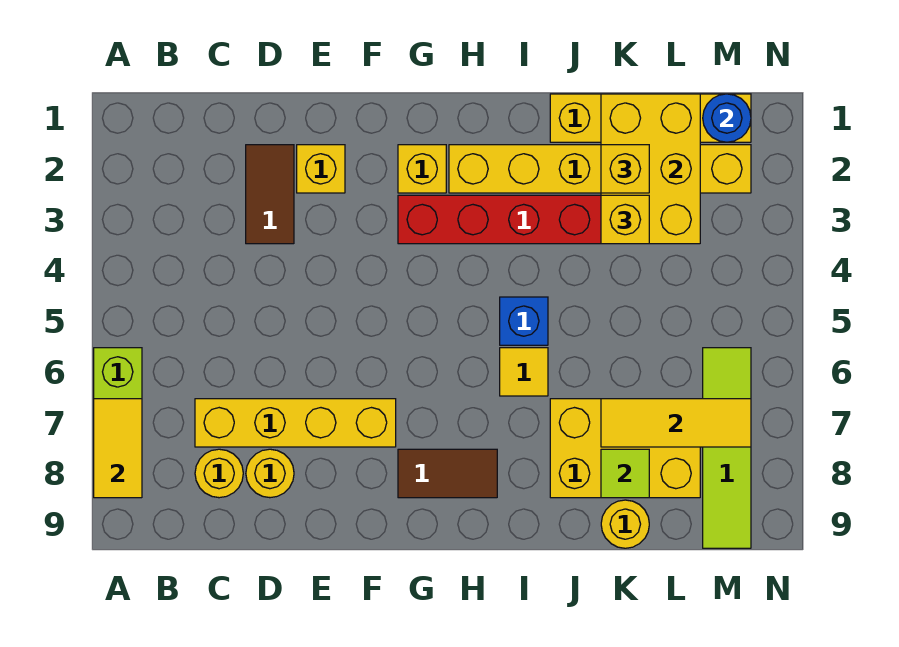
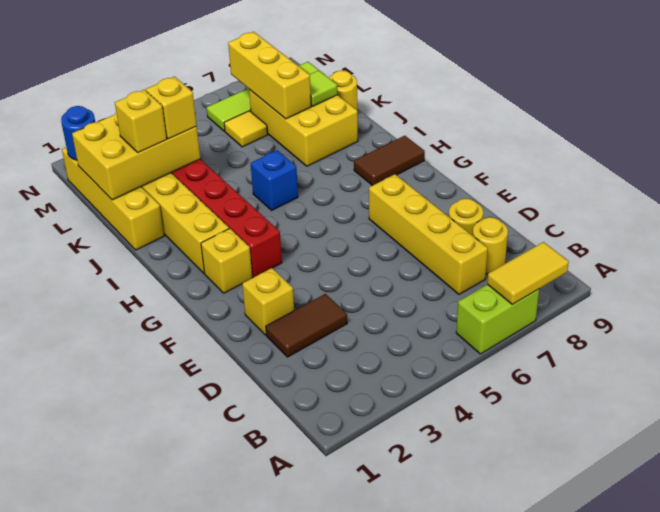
brown tile G8:H8 level 1 -> brown tile H8:H9 level 1
yellow tile I6 level 1 -> yellow tile L6 level 1
yellow tile K7:M7 level 2 -> yellow brick K7:M7 level 2

